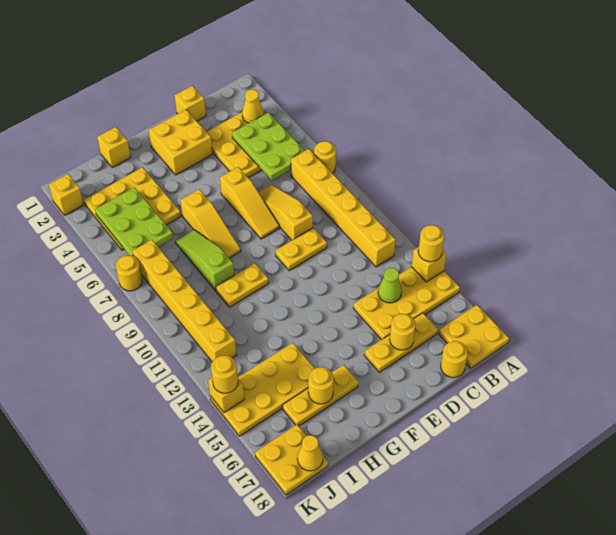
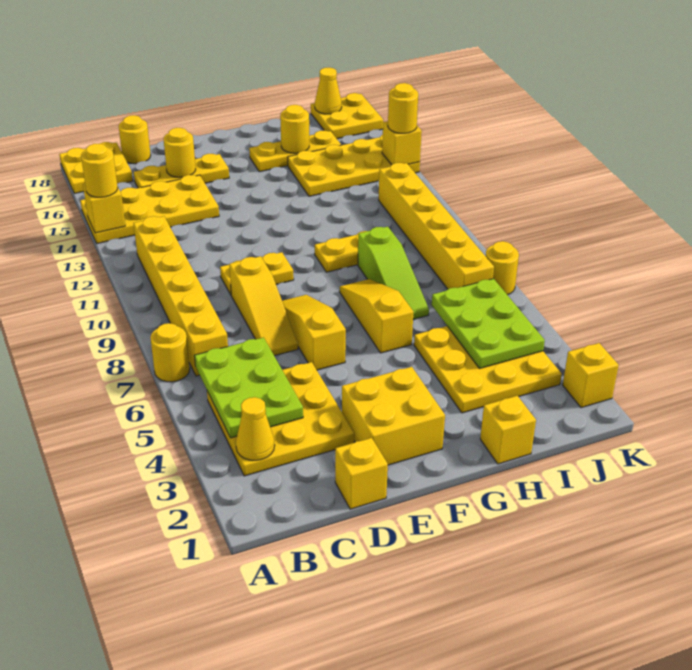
lime cone C14 level 2 -> none

